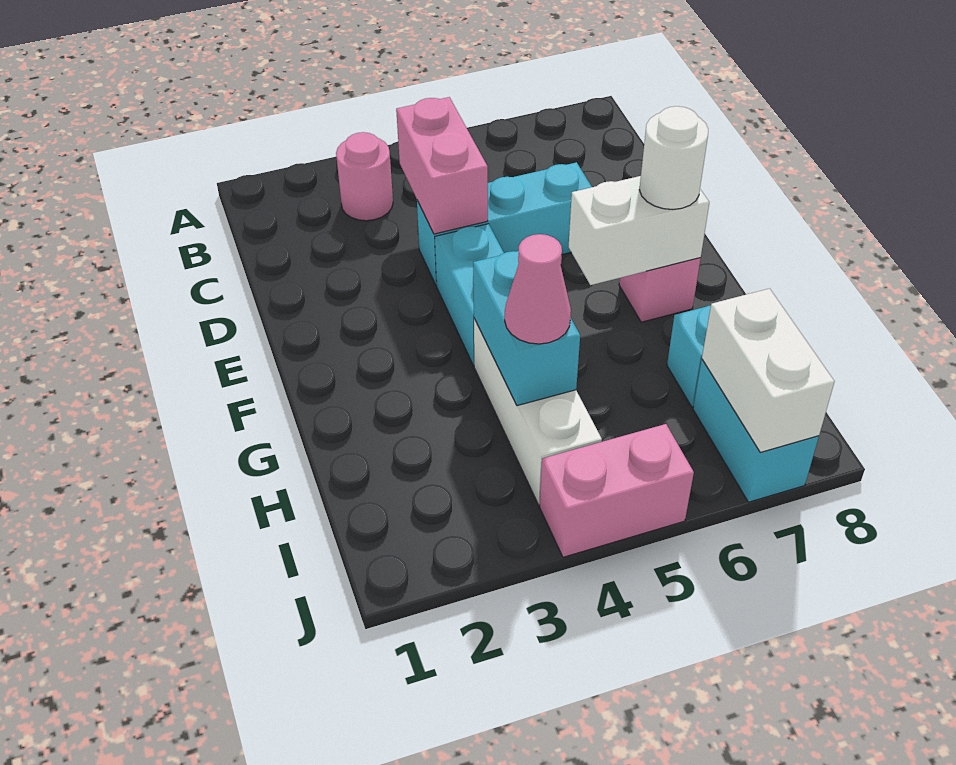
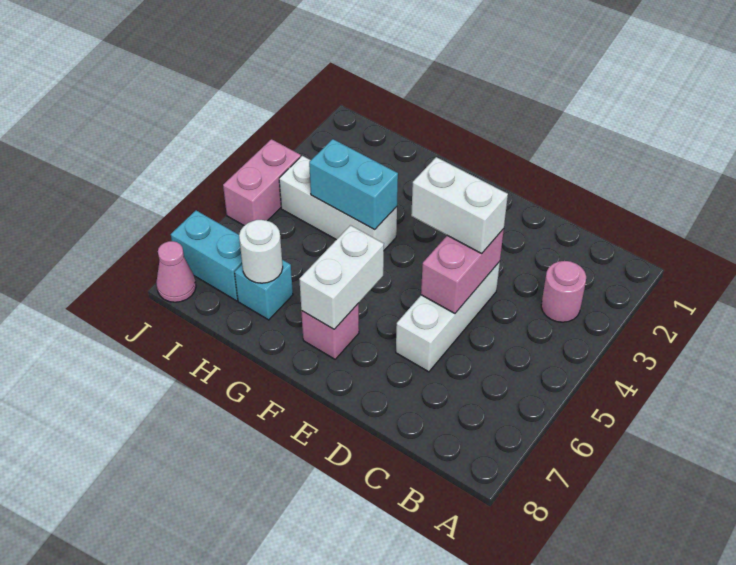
pink brick C4:D4 level 2 -> pink brick D4:D5 level 2
cyan brick D4:D6 level 1 -> white brick D4:D6 level 1
cyan brick E4:F4 level 1 -> none
white round brick F7 level 3 -> white round brick H7 level 2
pink cone H4 level 3 -> pink cone J8 level 1
white brick I7:J7 level 2 -> white brick D4:E4 level 3

